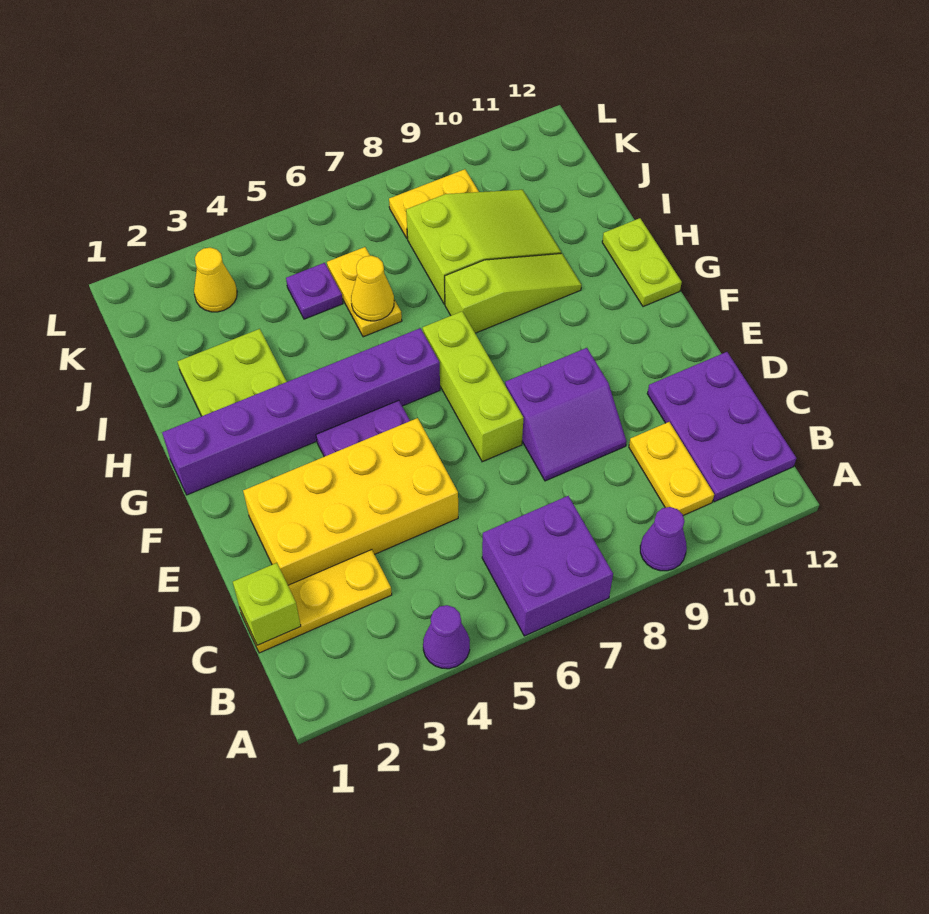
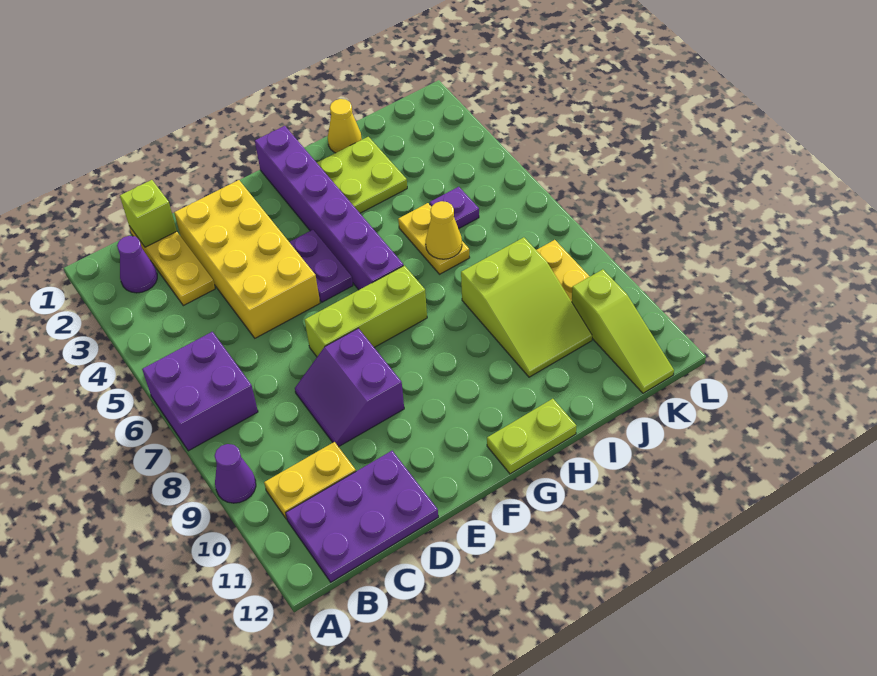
purple cone A4 level 1 -> purple cone B2 level 1
lime slope H8:H10 level 1 top 8 -> lime slope K10:K12 level 1 top 10
yellow plate I6:J6 level 1 -> yellow plate I5:I6 level 1
yellow cone K3 level 1 -> yellow cone I1 level 1

